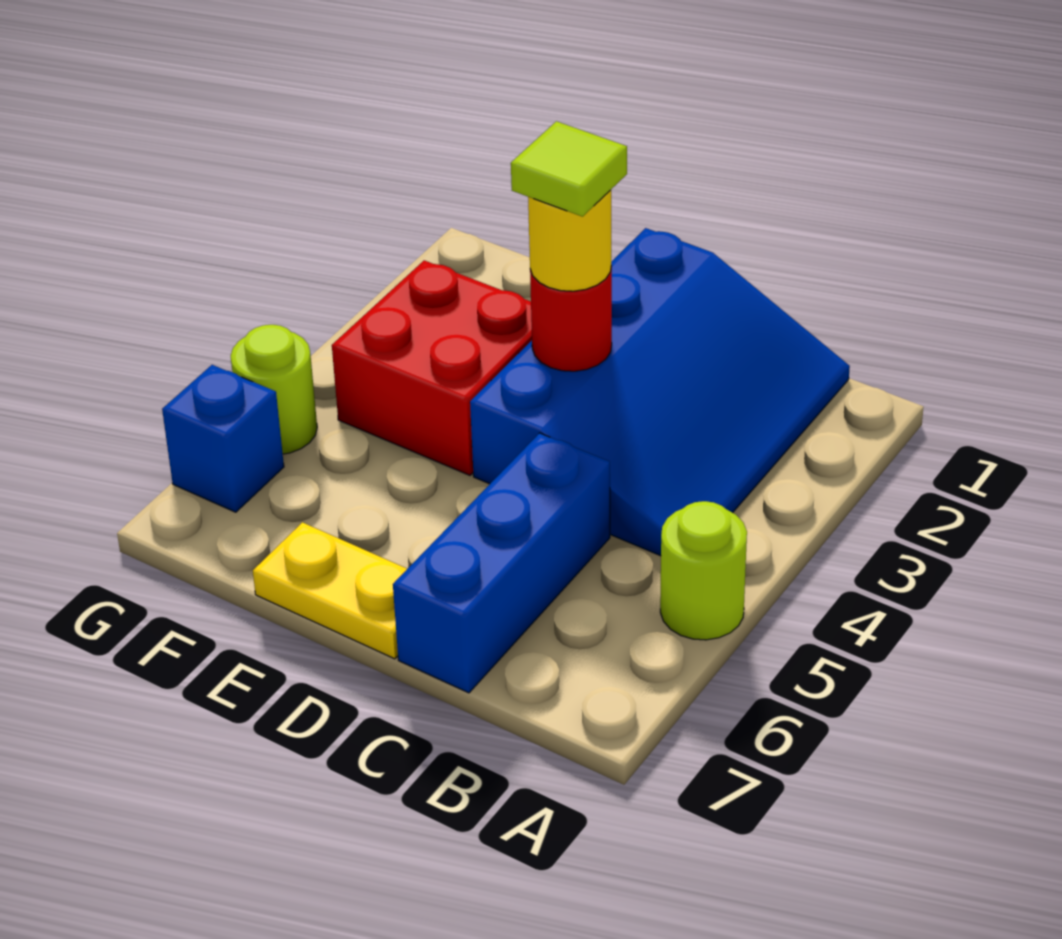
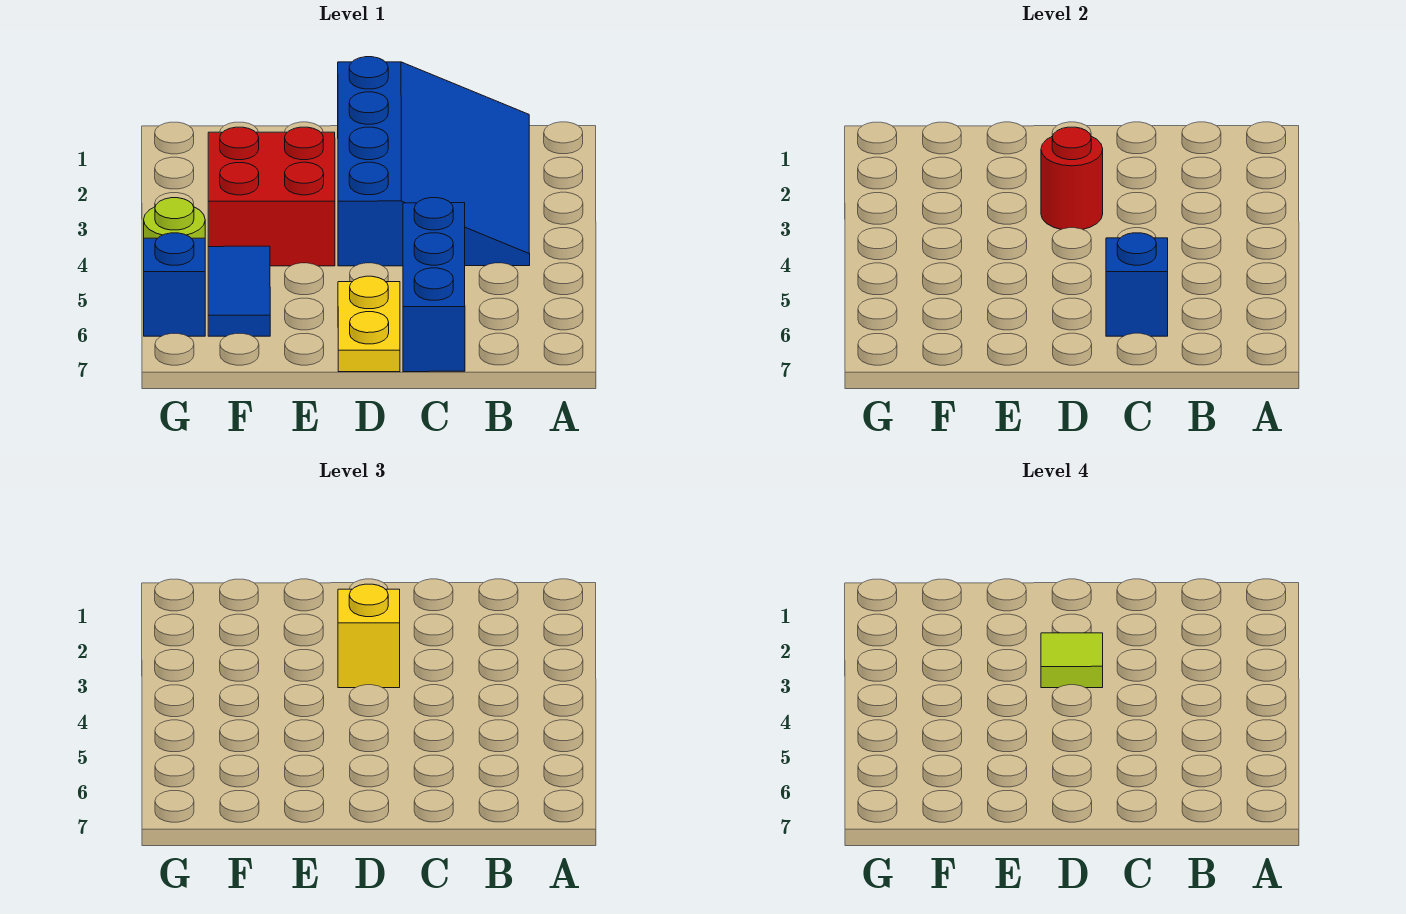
lime round brick A5 level 1 -> none
none -> blue brick C6 level 2
yellow round brick D3 level 3 -> yellow brick D3 level 3
yellow plate D7:E7 level 1 -> yellow plate D6:D7 level 1
none -> blue tile F5:F6 level 1

